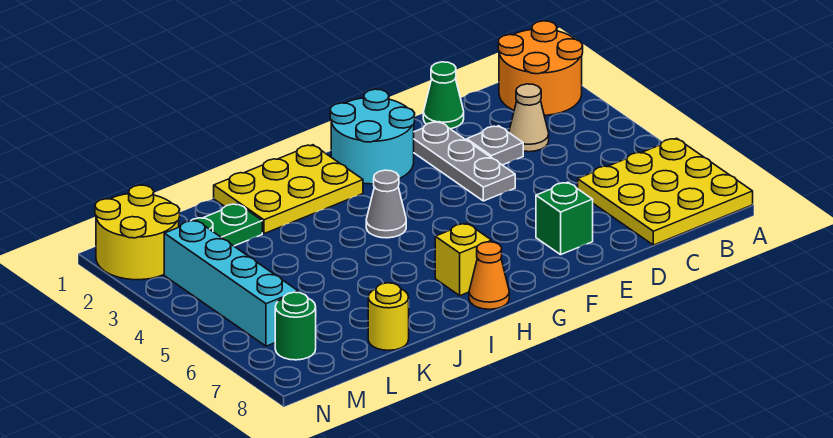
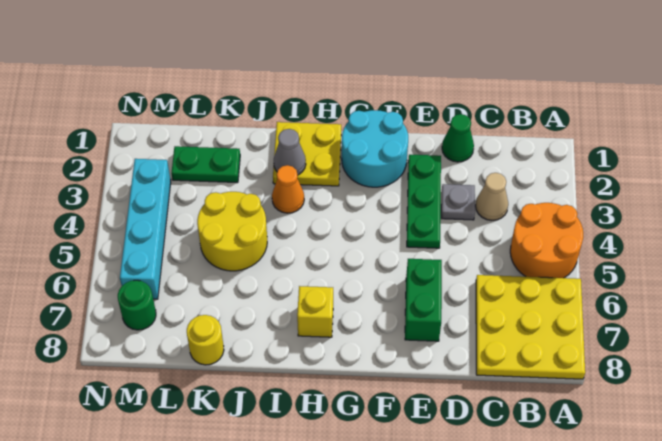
orange round brick A1:B2 level 1 -> orange round brick A4:B5 level 1
grey plate E2:E4 level 1 -> green plate E2:E4 level 1
green brick E7 level 1 -> green brick E6:E7 level 1
yellow plate H1:J2 level 1 -> yellow plate H1:I2 level 1
grey cone H4 level 1 -> grey cone I2 level 2
orange cone H8 level 1 -> orange cone I3 level 1
yellow round brick M1:N2 level 1 -> yellow round brick J4:K5 level 1

